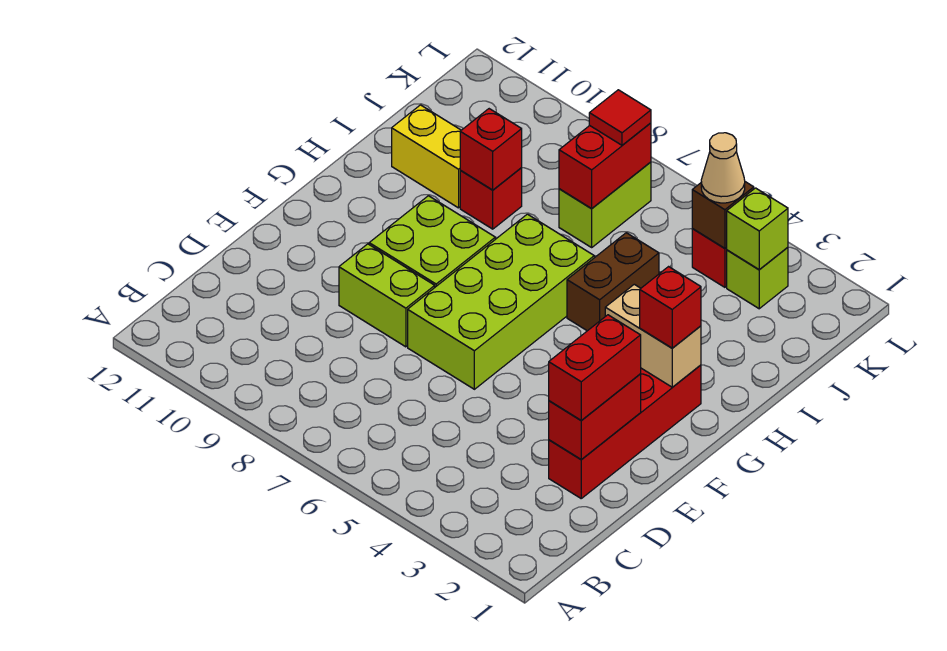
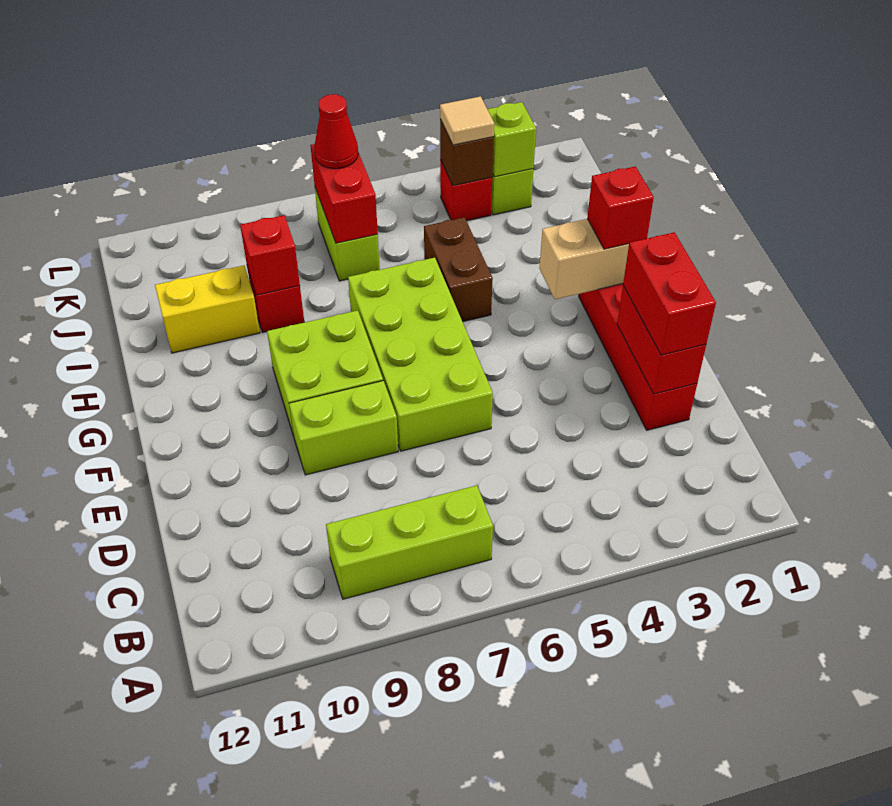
none -> lime brick B7:B9 level 1
tan cone K4 level 3 -> tan tile K4 level 3
red tile K7 level 3 -> red cone K7 level 3

